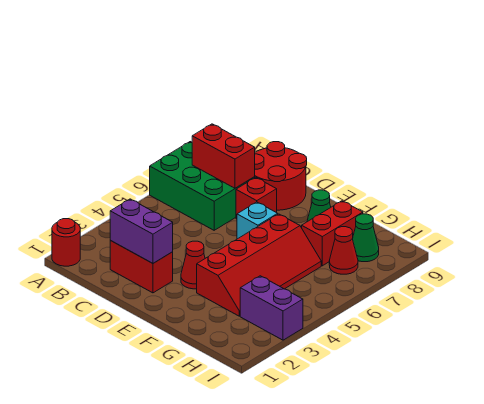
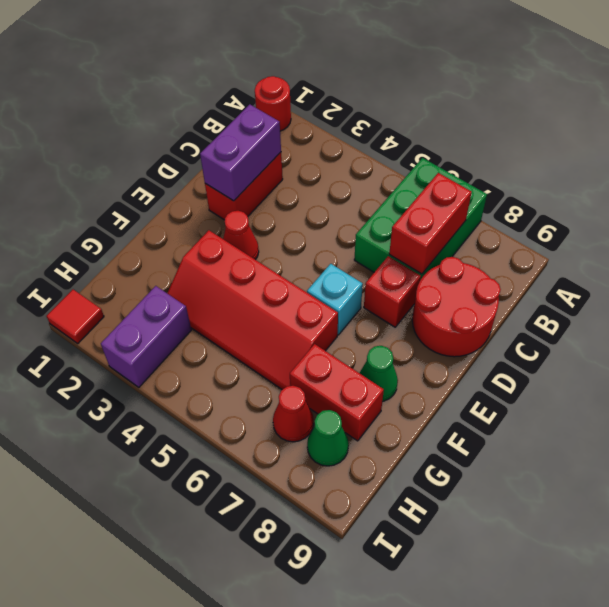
none -> red tile I1 level 1

